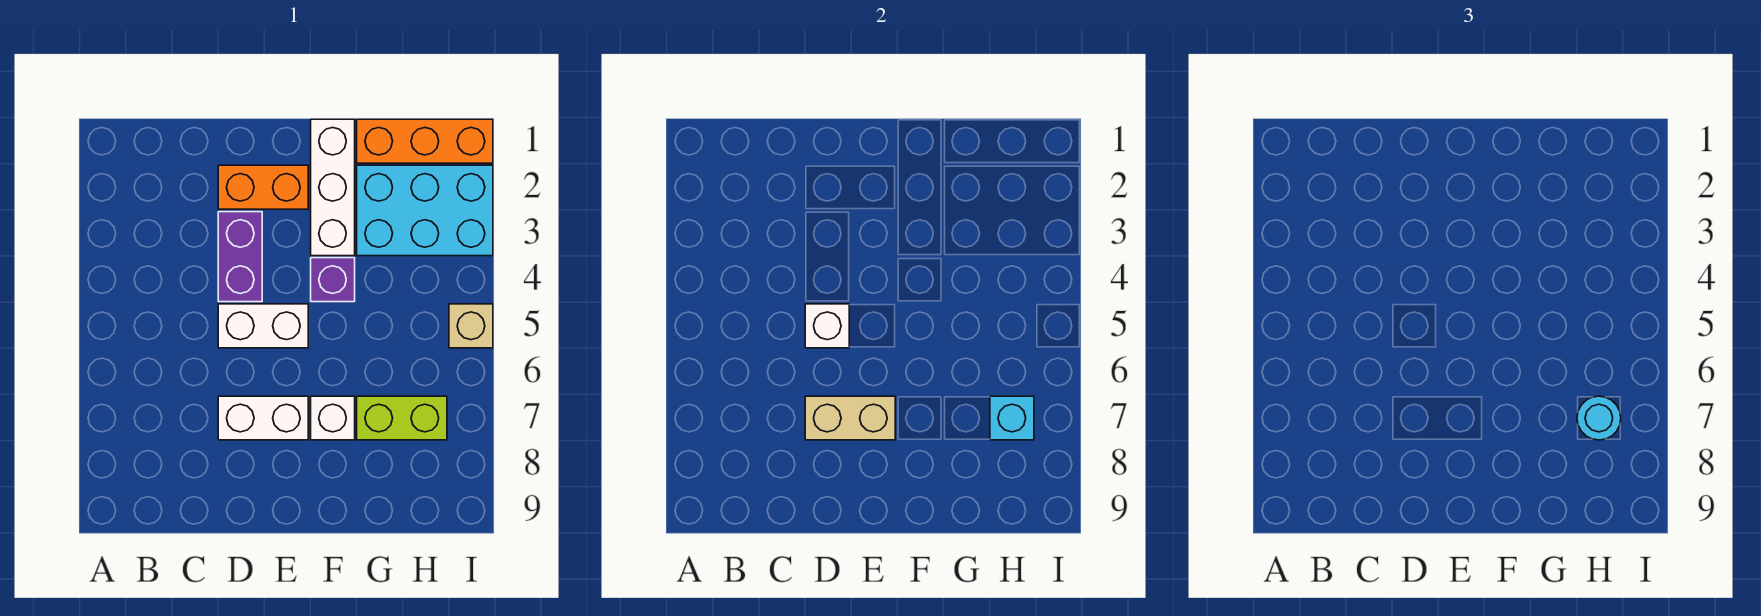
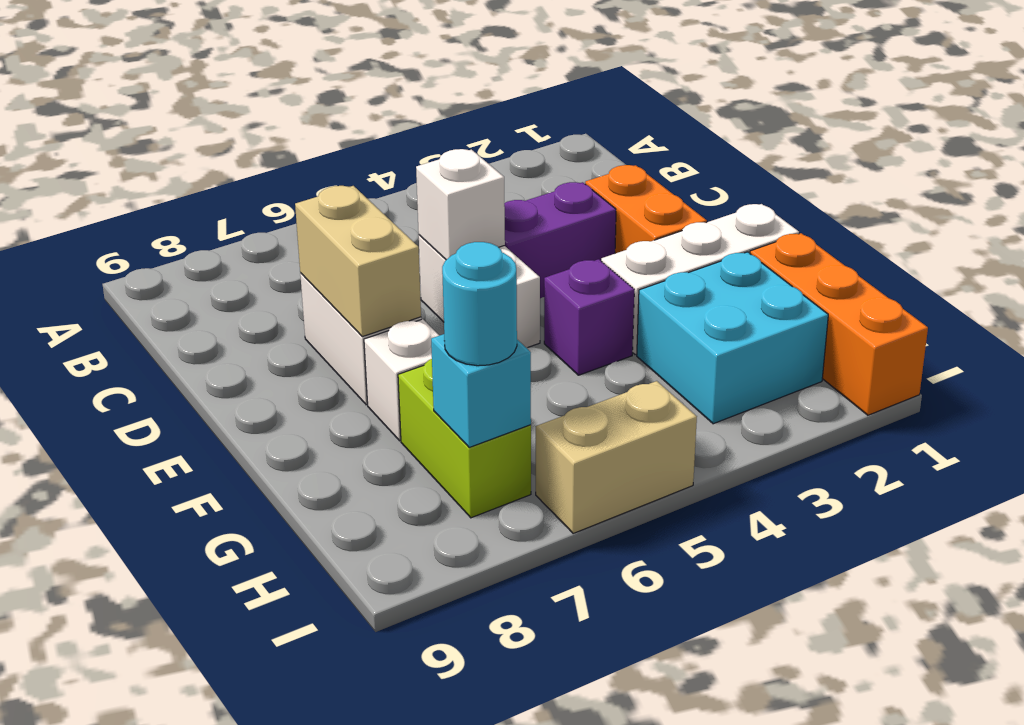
cyan brick G2:I3 level 1 -> cyan brick G2:H3 level 1
tan brick I5 level 1 -> tan brick I5:I6 level 1

